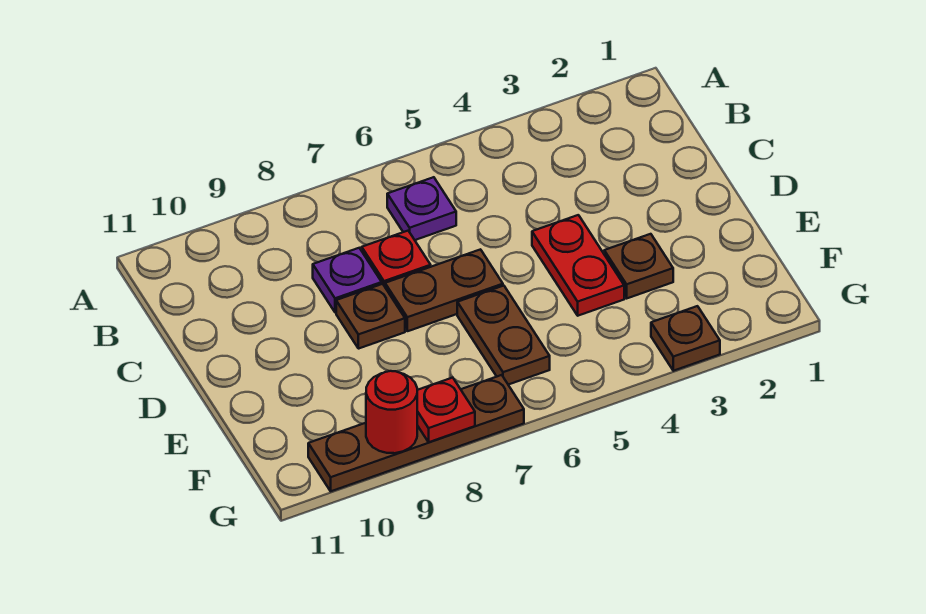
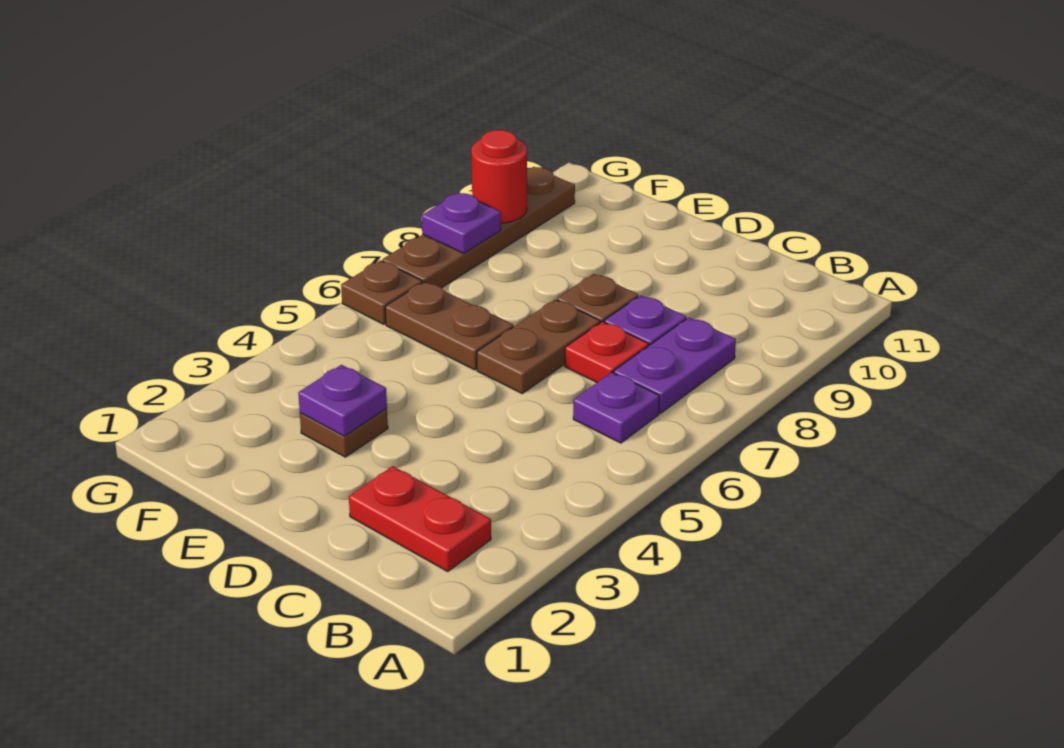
none -> purple plate B7:B8 level 1
red plate D4:E4 level 1 -> red plate B2:C2 level 1
none -> purple plate E3 level 2
brown plate G3 level 1 -> brown plate G6 level 1
red plate G8 level 2 -> purple plate G8 level 2

